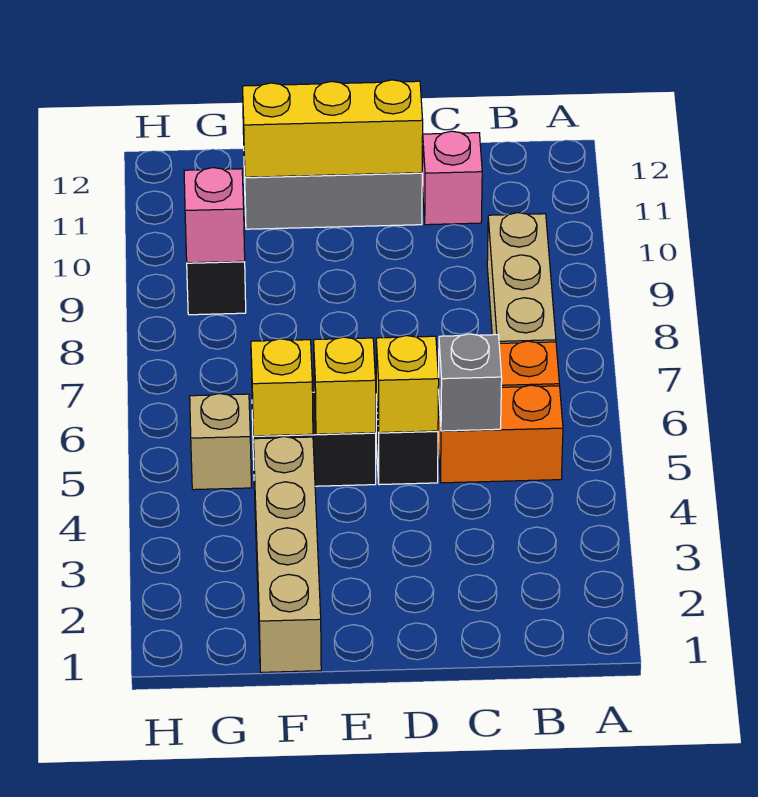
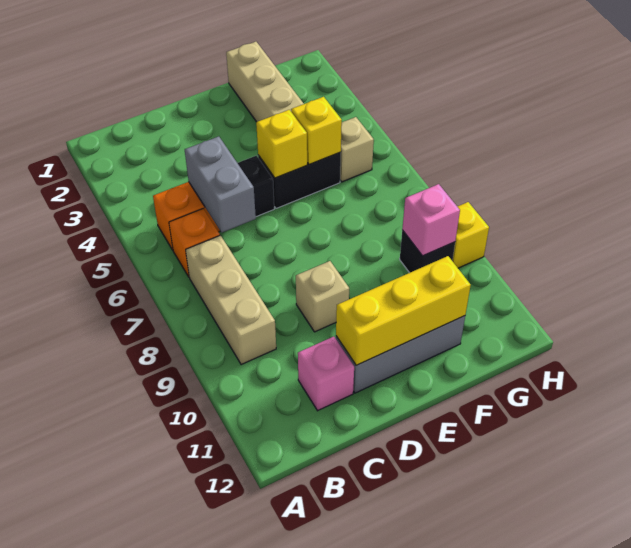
grey brick C5 level 2 -> grey brick C5:C6 level 2
yellow brick D5 level 2 -> yellow brick H9 level 1
none -> tan brick D9 level 1

